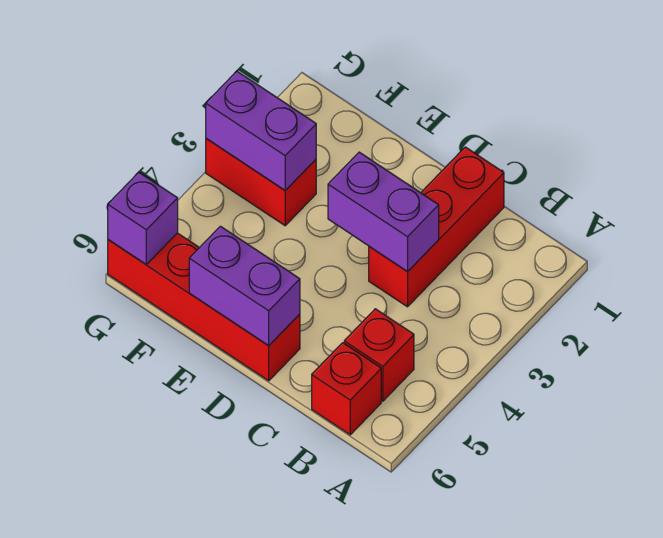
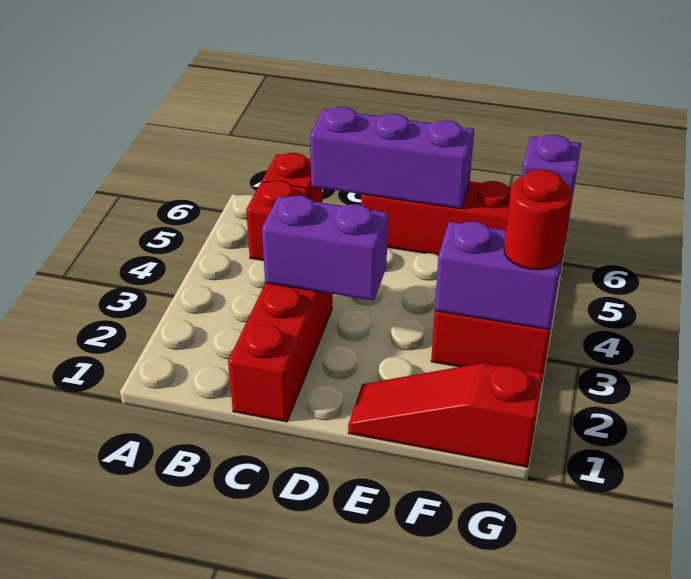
purple brick D6:E6 level 2 -> purple brick C6:E6 level 2
none -> red slope E1:G1 level 1 top G
none -> red round brick G3 level 3

